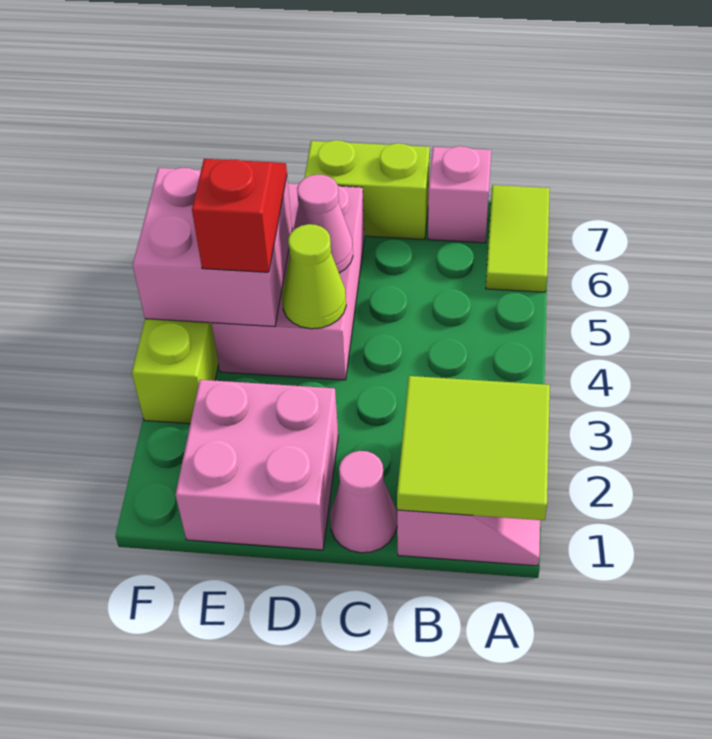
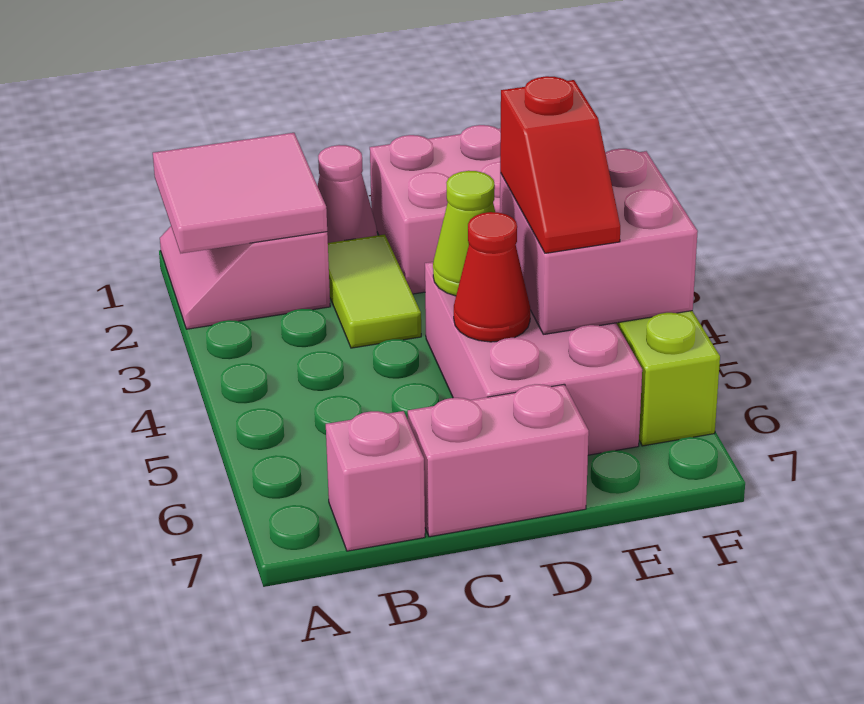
lime tile A1:B2 level 2 -> pink tile A1:B2 level 2
lime tile A6:A7 level 1 -> lime tile C2:C3 level 1
lime brick C7:D7 level 1 -> pink brick C7:D7 level 1
pink cone D5 level 2 -> red cone D5 level 2

